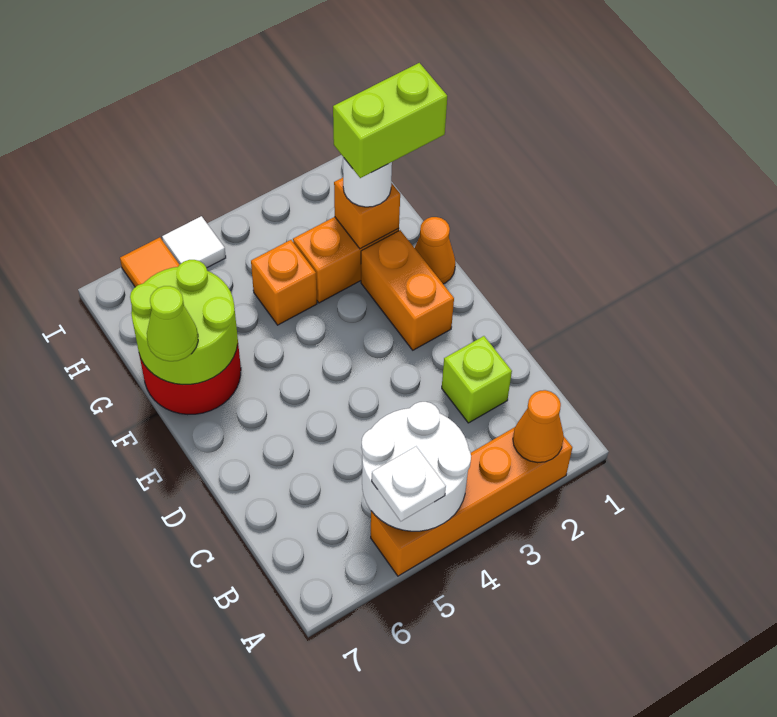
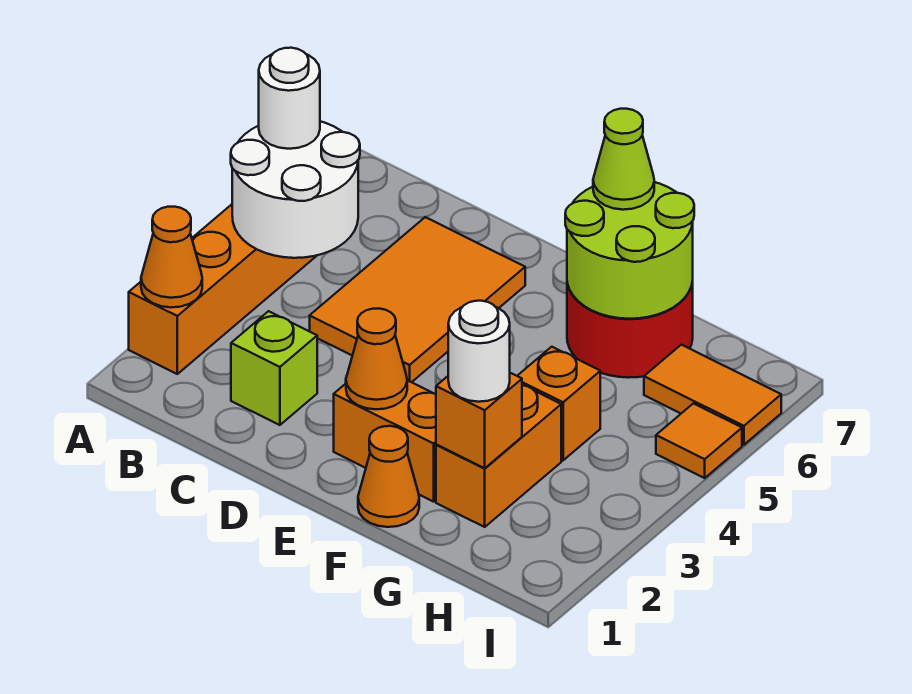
white plate A5 level 3 -> white round brick A5 level 3
none -> orange tile C4:D6 level 1
none -> orange cone E2 level 2
lime brick G1:G2 level 4 -> none
white tile I5 level 1 -> orange tile I5 level 1

